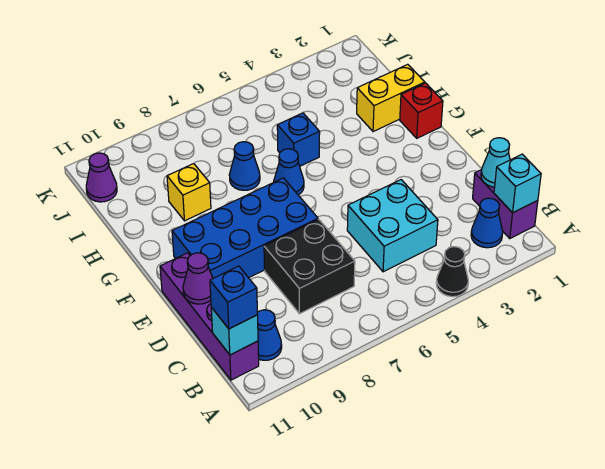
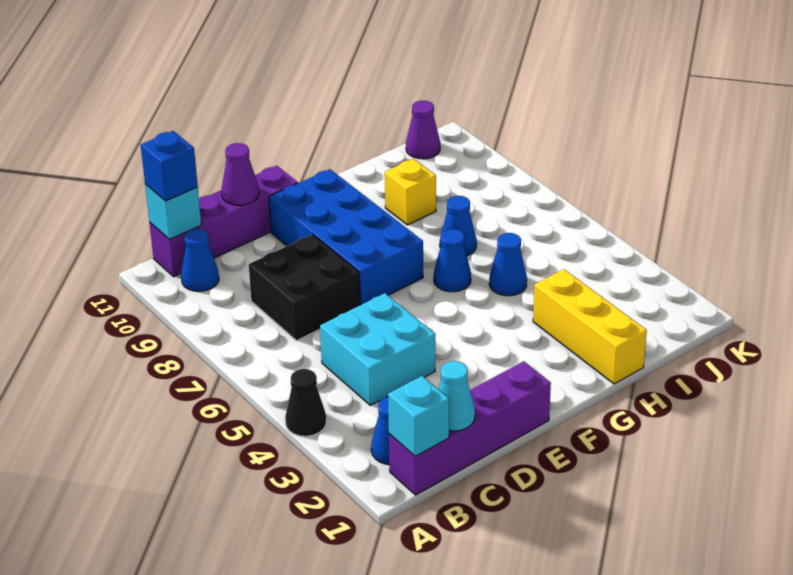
purple brick B1:C1 level 1 -> purple brick B1:E1 level 1
red brick G1 level 1 -> none
yellow brick H1:H2 level 1 -> yellow brick H1:H3 level 1
blue brick H5 level 1 -> blue cone H5 level 1

